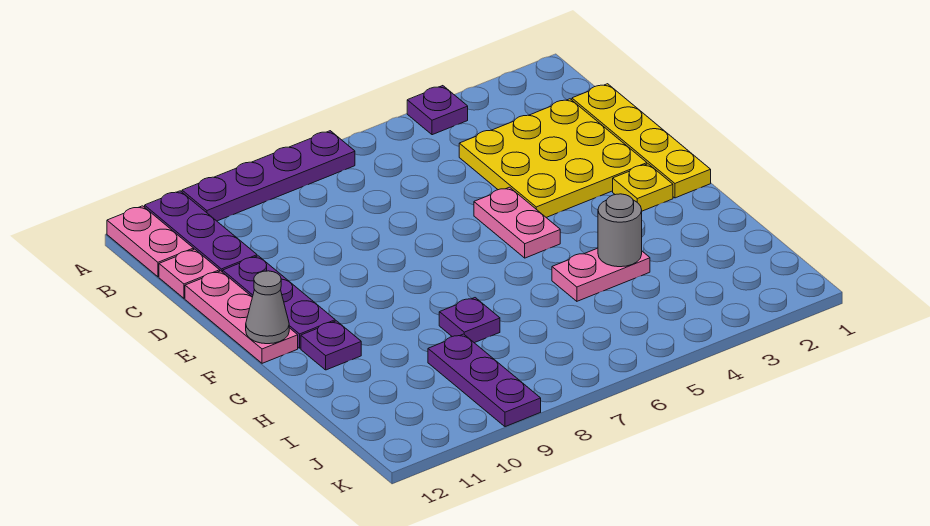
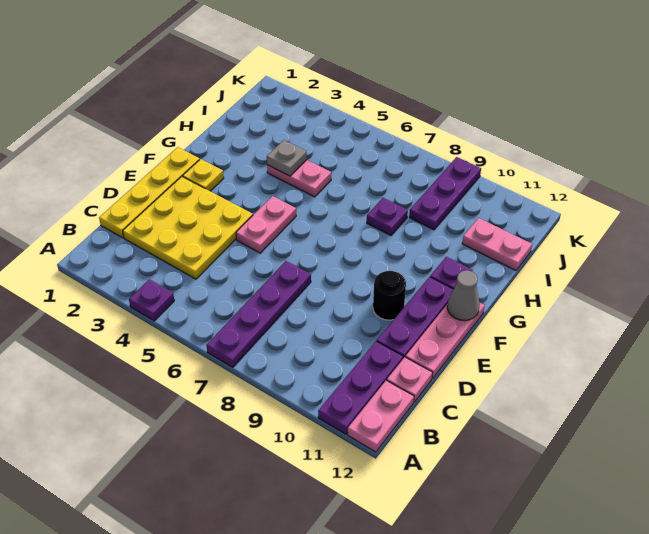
purple plate A7:A10 level 1 -> purple plate A7:D7 level 1
none -> black round brick E10 level 1
grey round brick H4 level 2 -> grey plate H4 level 2
none -> pink plate I11:I12 level 1

